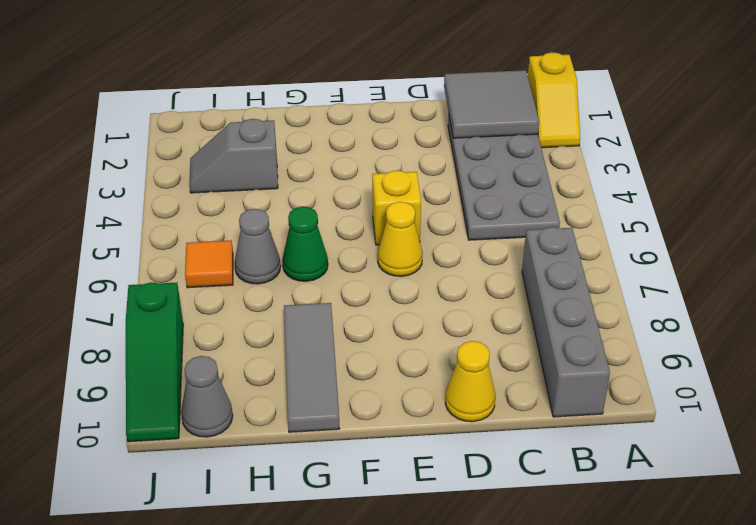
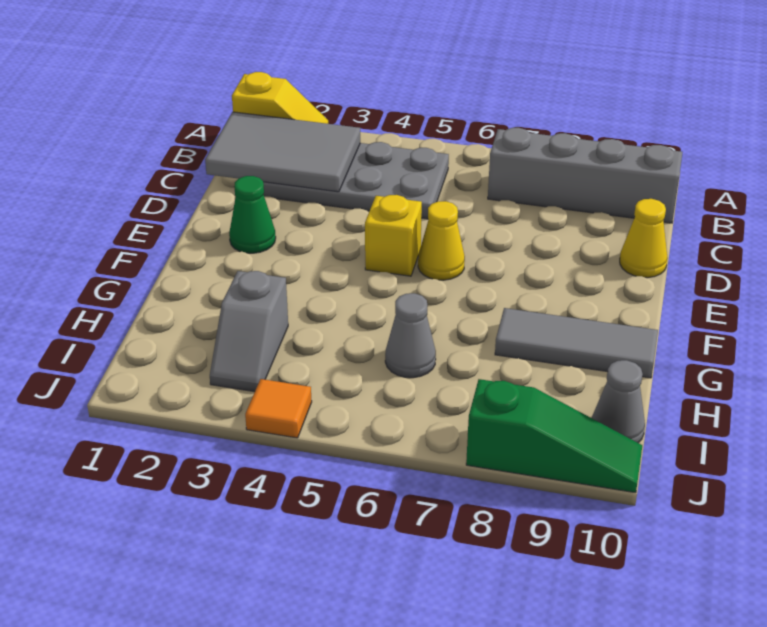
grey tile B1:C2 level 2 -> grey tile B1:C3 level 2
green cone G6 level 1 -> green cone E2 level 1
orange tile I6 level 1 -> orange tile J4 level 1

